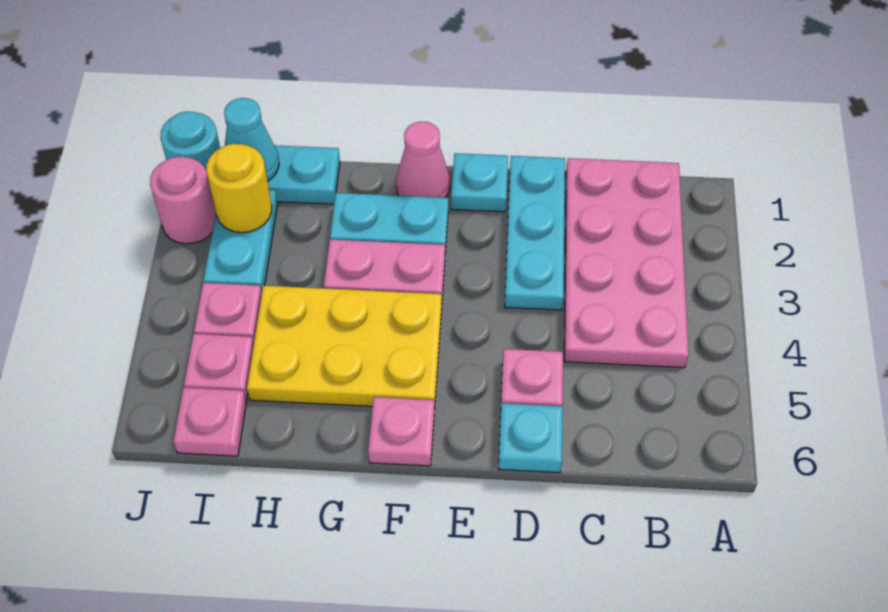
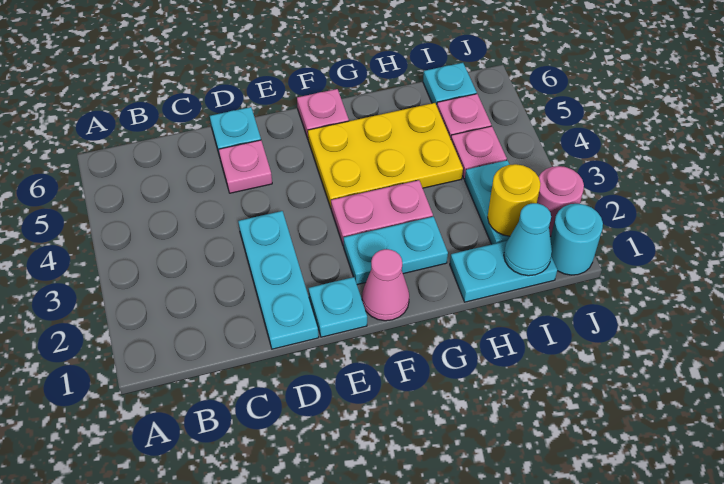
pink plate B1:C4 level 1 -> none
pink plate I6 level 1 -> cyan plate I6 level 1

